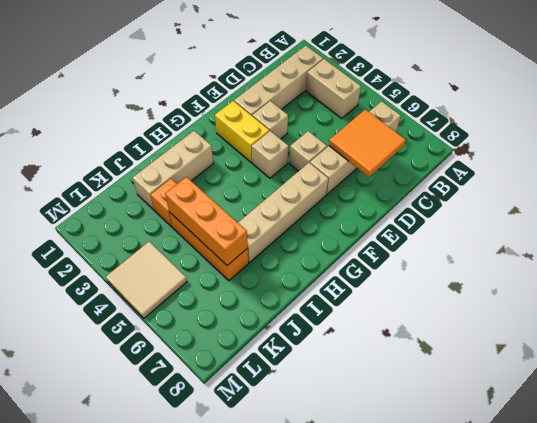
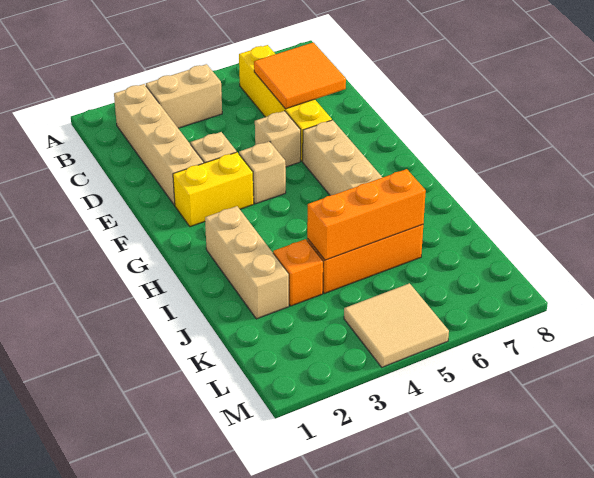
tan brick B6:E6 level 1 -> yellow brick B6:E6 level 1

